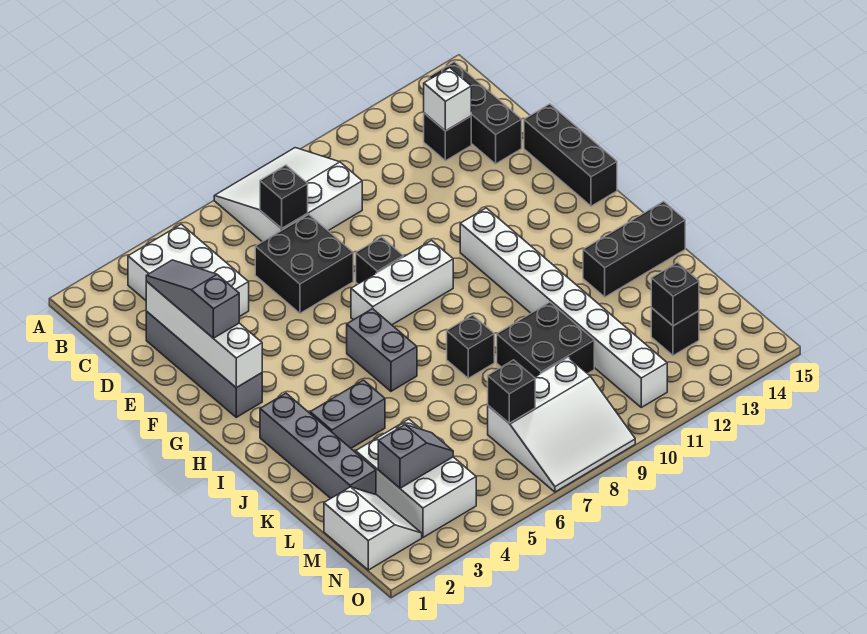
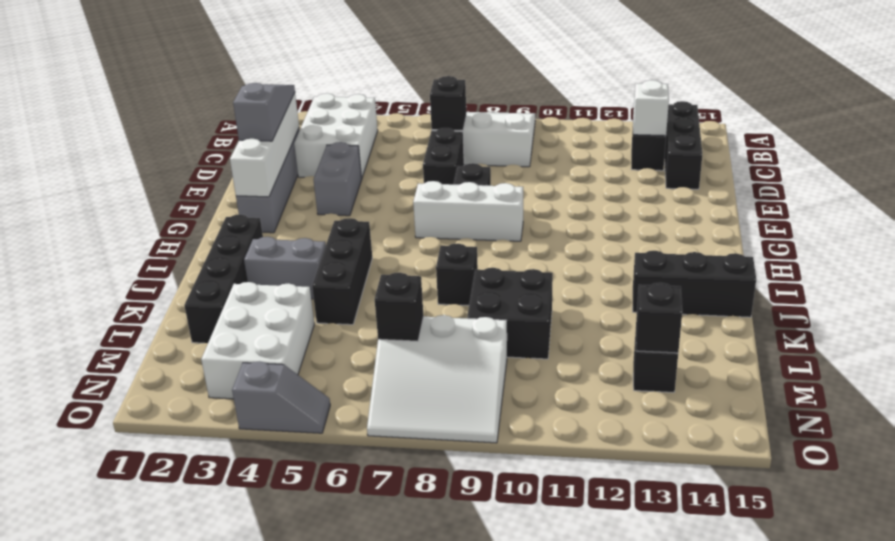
black brick D6:E7 level 1 -> black brick D7:E7 level 1
black brick E15:G15 level 1 -> black brick I5:K5 level 1
white brick G11:N11 level 1 -> none
grey brick H6:I6 level 1 -> grey brick E4:F4 level 1
grey brick I2:L2 level 1 -> black brick I2:L2 level 1
white slope M1:N2 level 1 top 1 -> none
grey slope M3:M4 level 2 top 3 -> grey slope O4:O5 level 1 top 4

